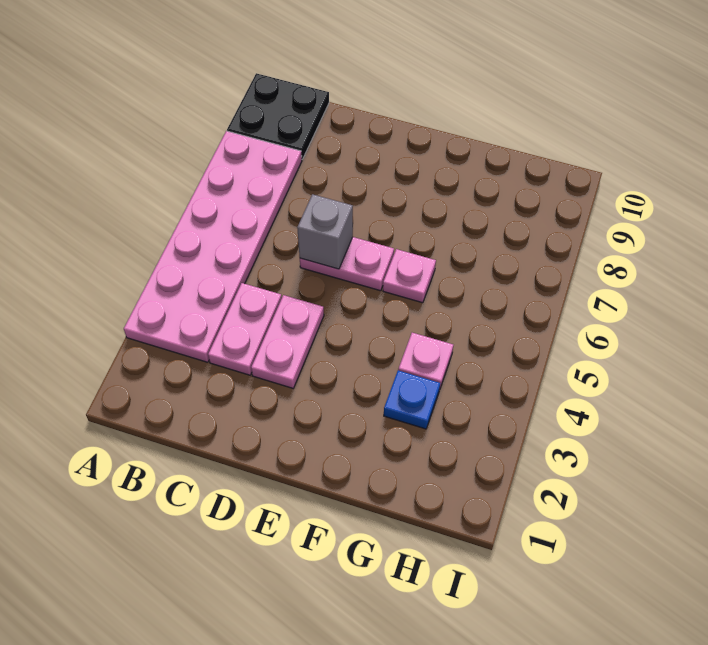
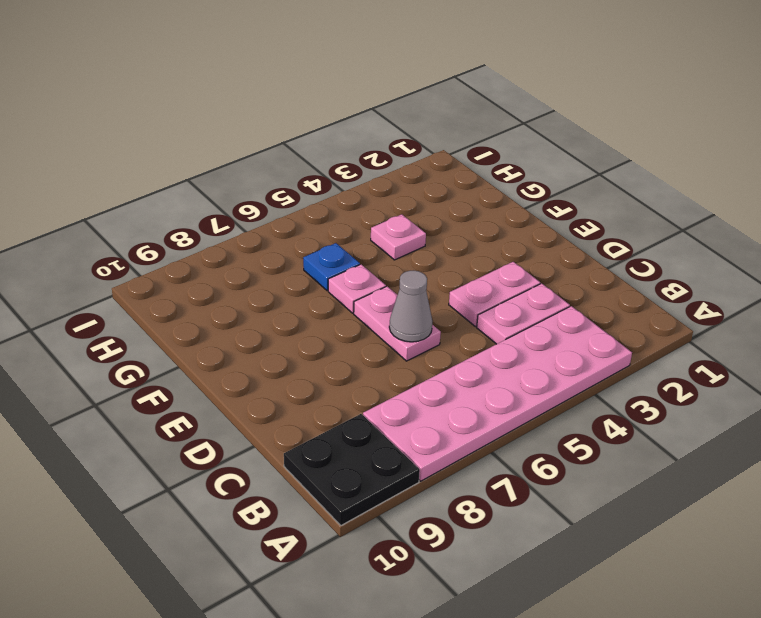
grey brick D6 level 2 -> grey cone D6 level 2
blue plate G3 level 1 -> blue plate G6 level 1

